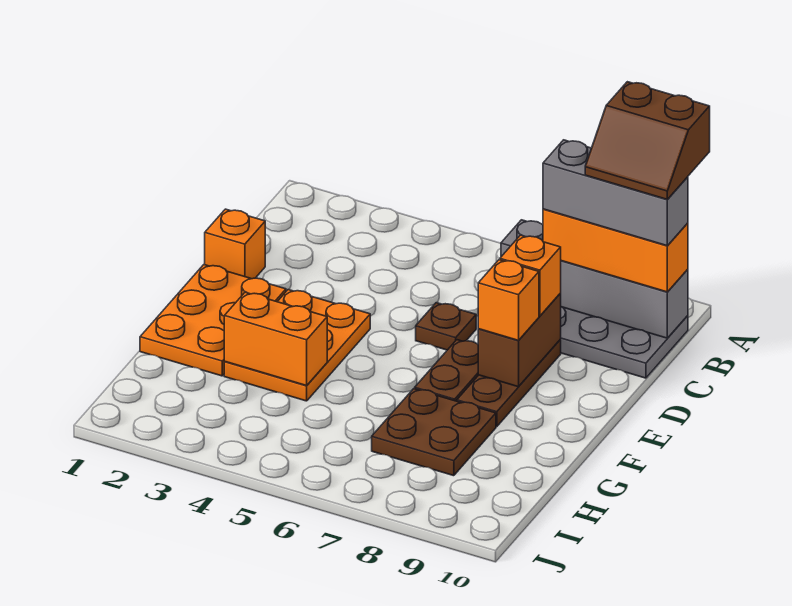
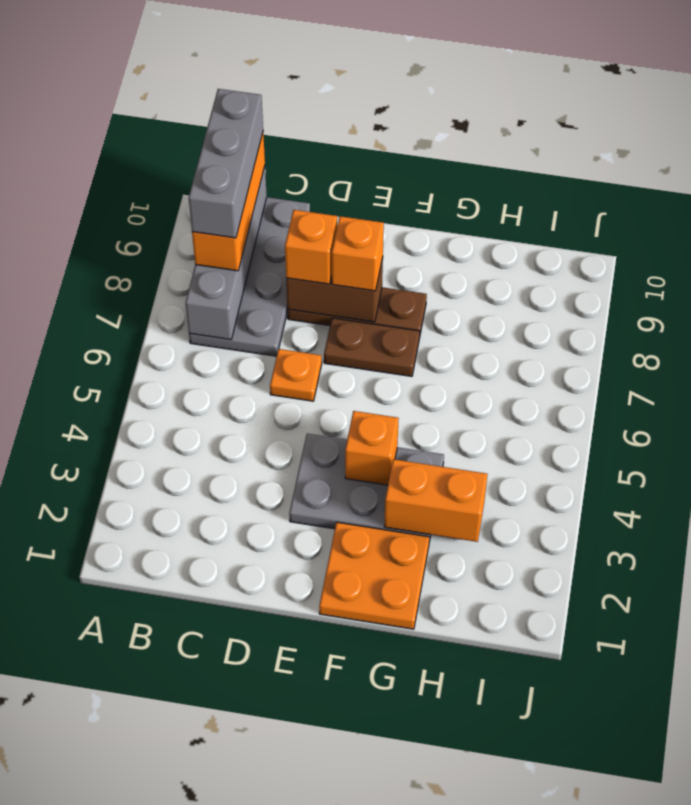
brown slope A9:B10 level 5 top A -> none
orange brick D1 level 1 -> orange brick F4 level 2
brown plate D6 level 1 -> orange plate D6 level 1
orange plate E1:G2 level 1 -> orange plate F1:G2 level 1
orange plate E3:G4 level 1 -> grey plate E3:G4 level 1
orange brick G3:G4 level 2 -> orange brick G3:H3 level 2
brown plate G7:H8 level 1 -> none

